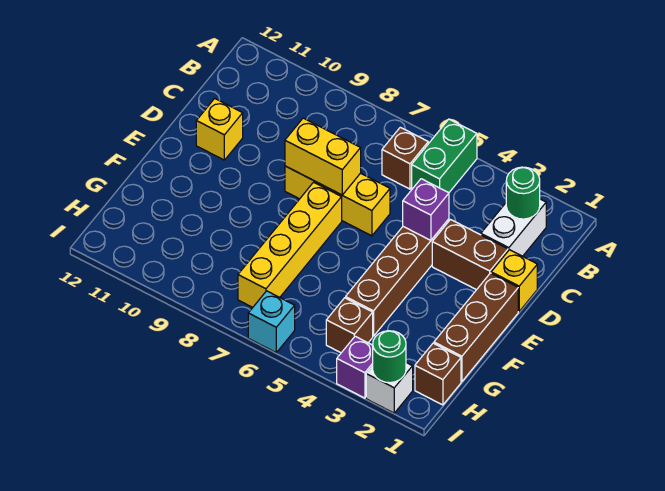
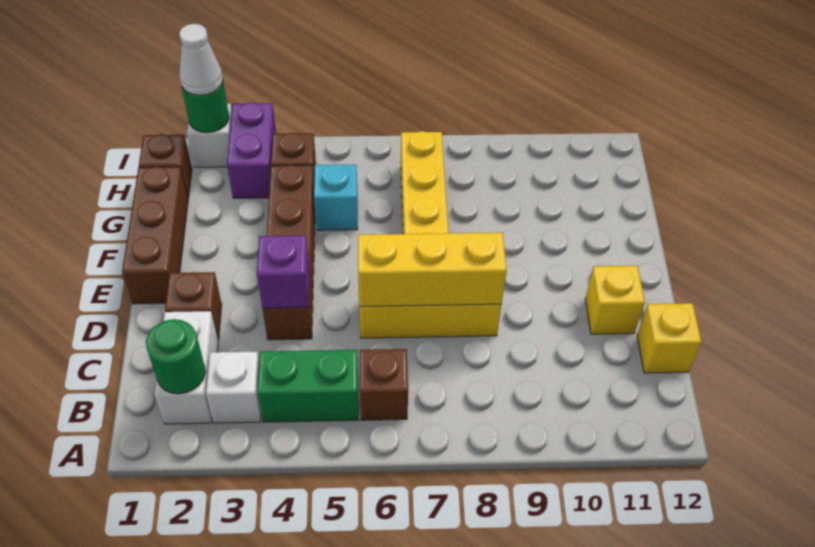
green brick A5:B5 level 1 -> green brick B4:B5 level 1
none -> white brick B3 level 1
yellow brick D1 level 1 -> yellow brick C12 level 1
brown brick D2:D3 level 1 -> brown brick D2 level 1
yellow brick D7:D8 level 2 -> yellow brick D6:D8 level 2
none -> white cone I2 level 3
purple brick I3 level 1 -> purple brick H3:I3 level 1
cyan brick I6 level 1 -> cyan brick G5 level 1

